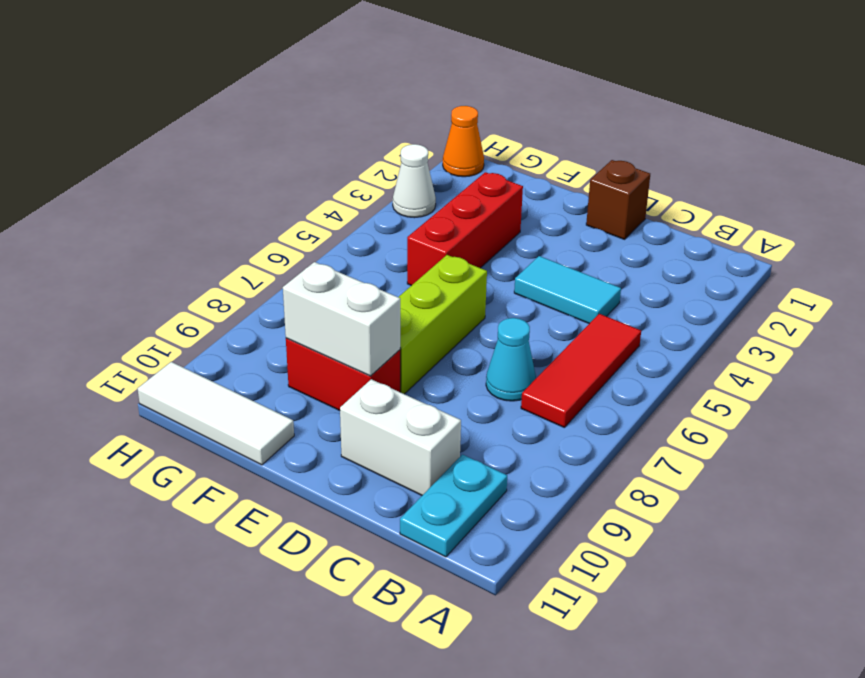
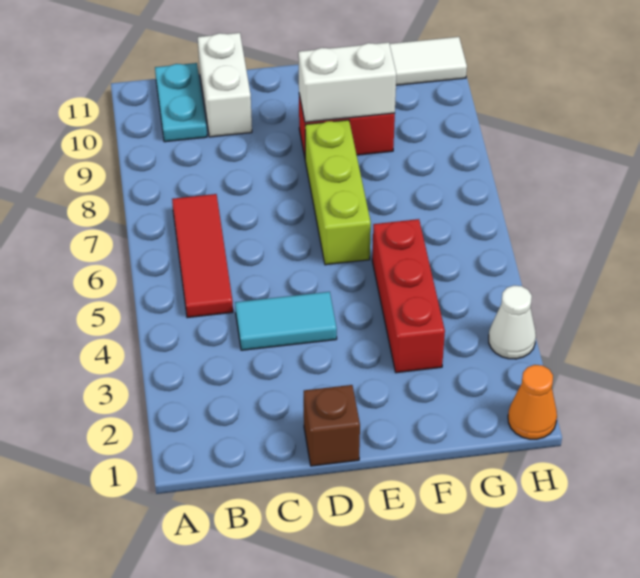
cyan cone C7 level 1 -> none
white brick C10:D10 level 1 -> white brick C10:C11 level 1

